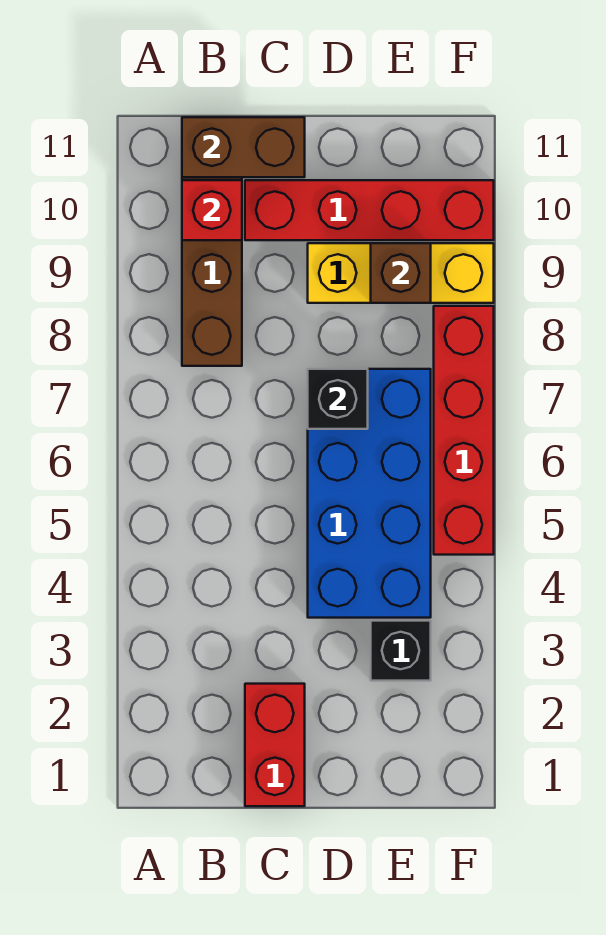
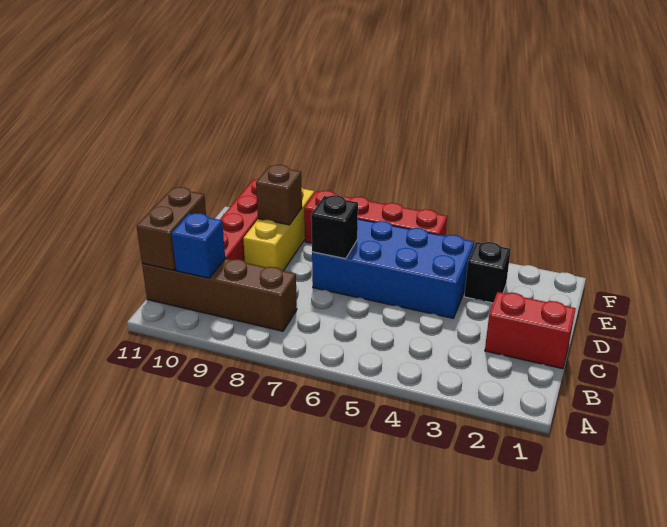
red brick B10 level 2 -> blue brick B10 level 2

